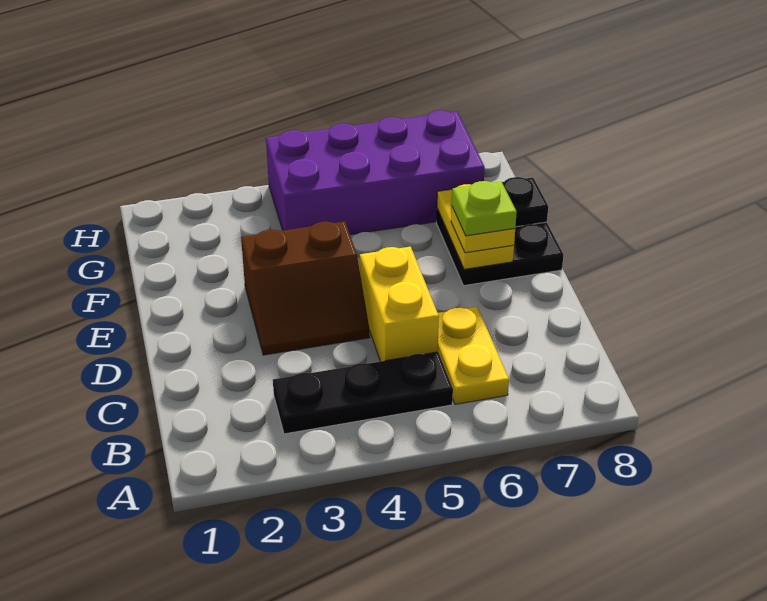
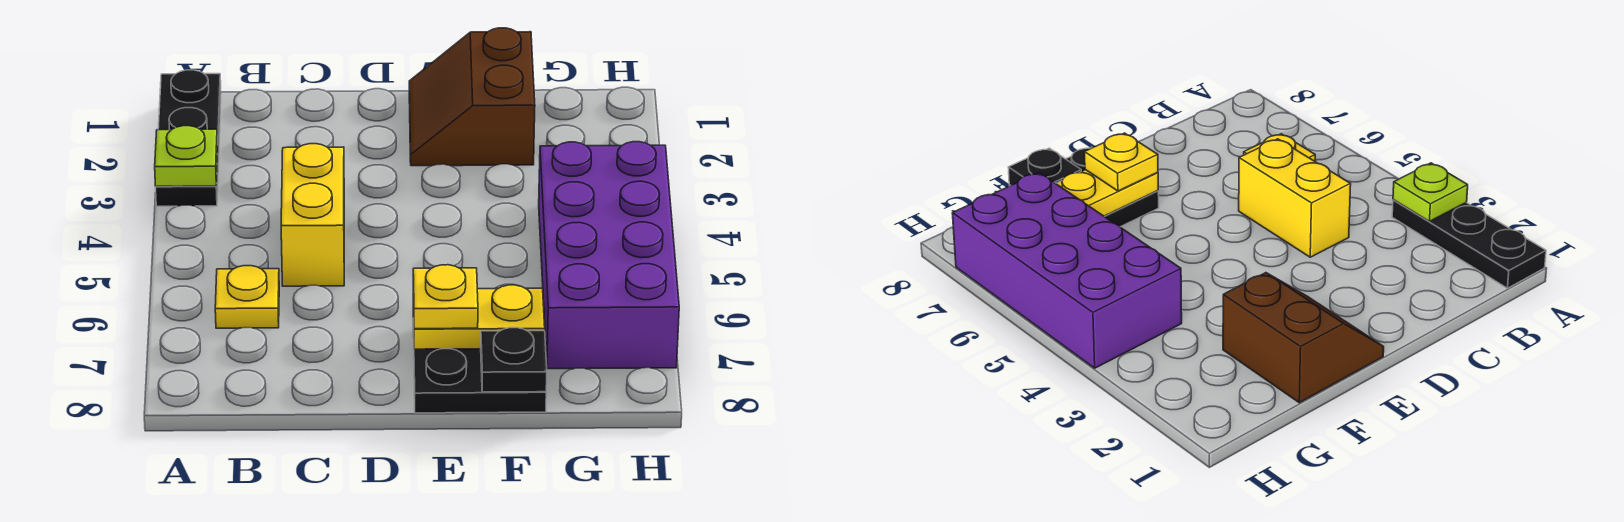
black plate B3:B5 level 1 -> black plate A1:A3 level 1
yellow plate B6:C6 level 1 -> yellow plate B6 level 1
yellow brick C5:D5 level 1 -> yellow brick C4:C5 level 1
brown slope D3:E4 level 1 top E -> brown slope E1:F2 level 1 top F
lime plate E7 level 4 -> lime plate A3 level 2

